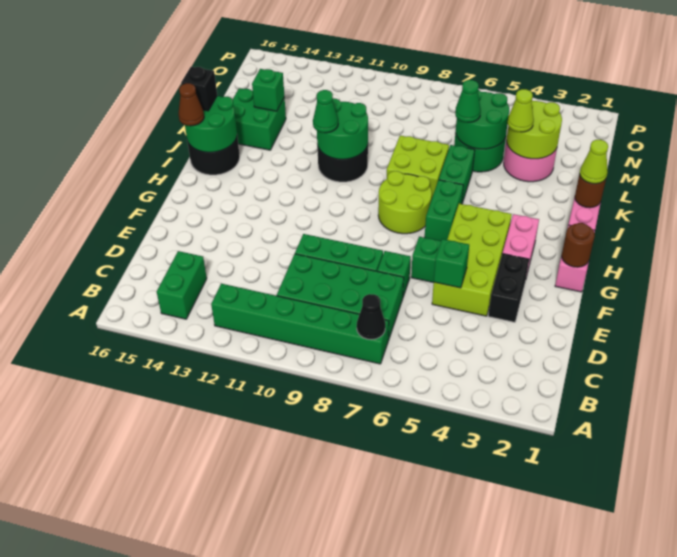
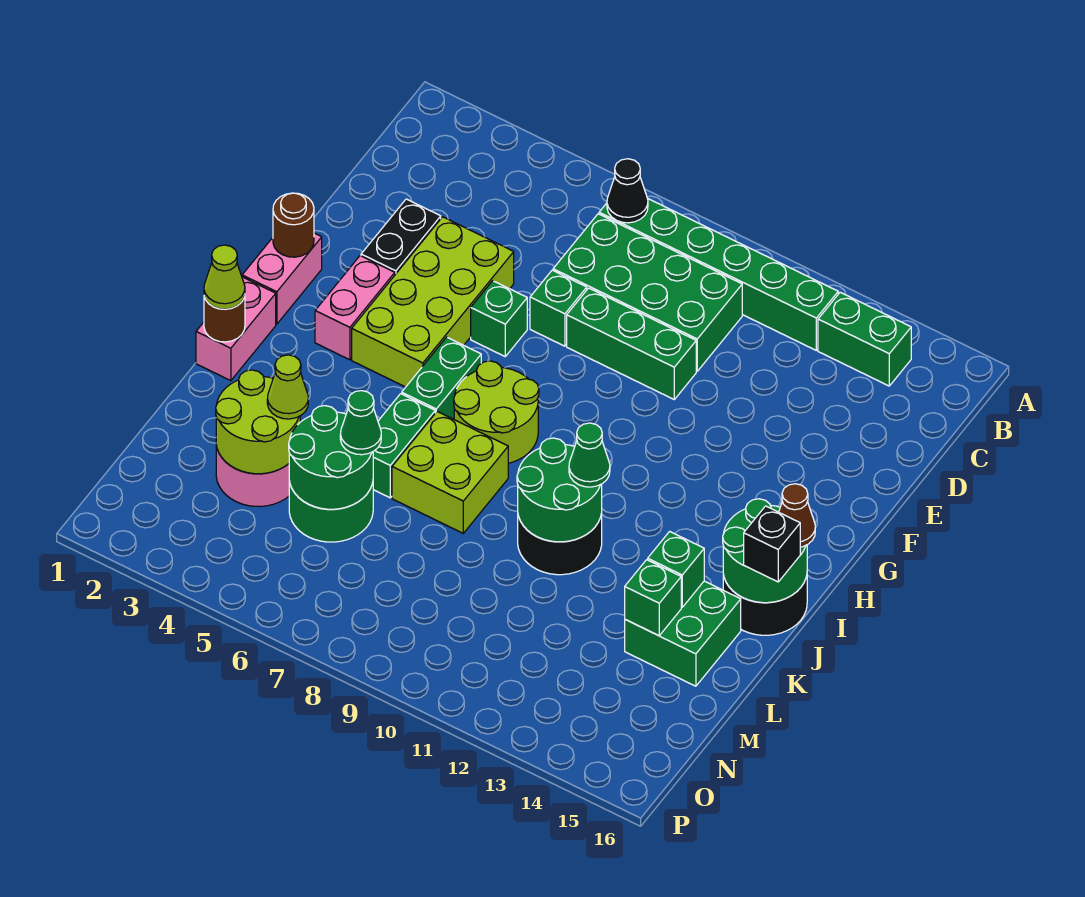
green brick B14:C14 level 1 -> green brick B13:B14 level 1
green brick E5 level 2 -> green brick K14 level 2

